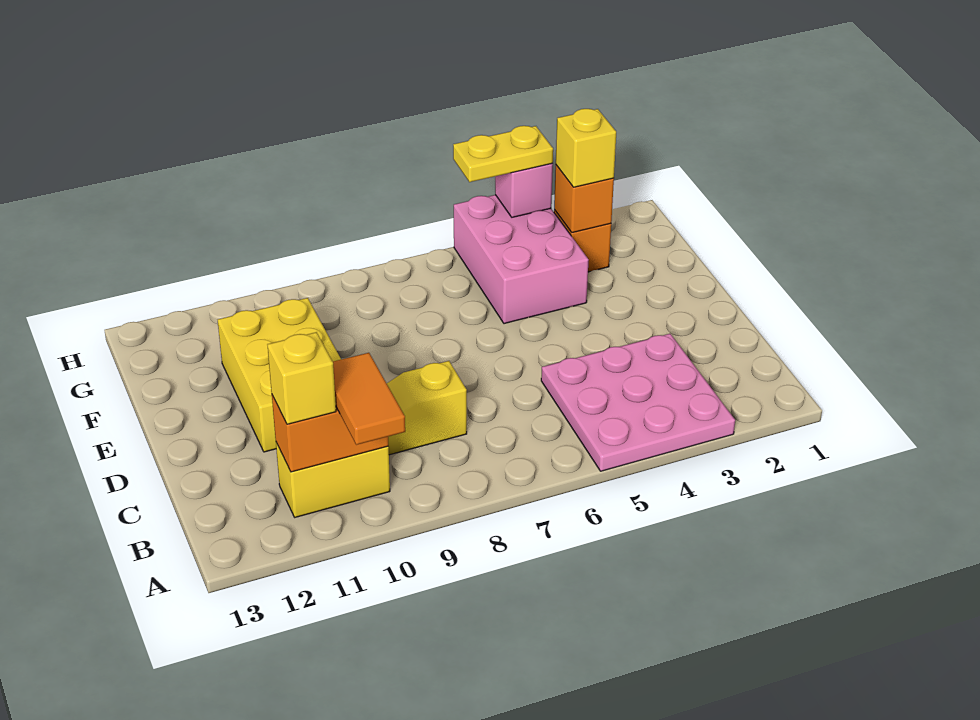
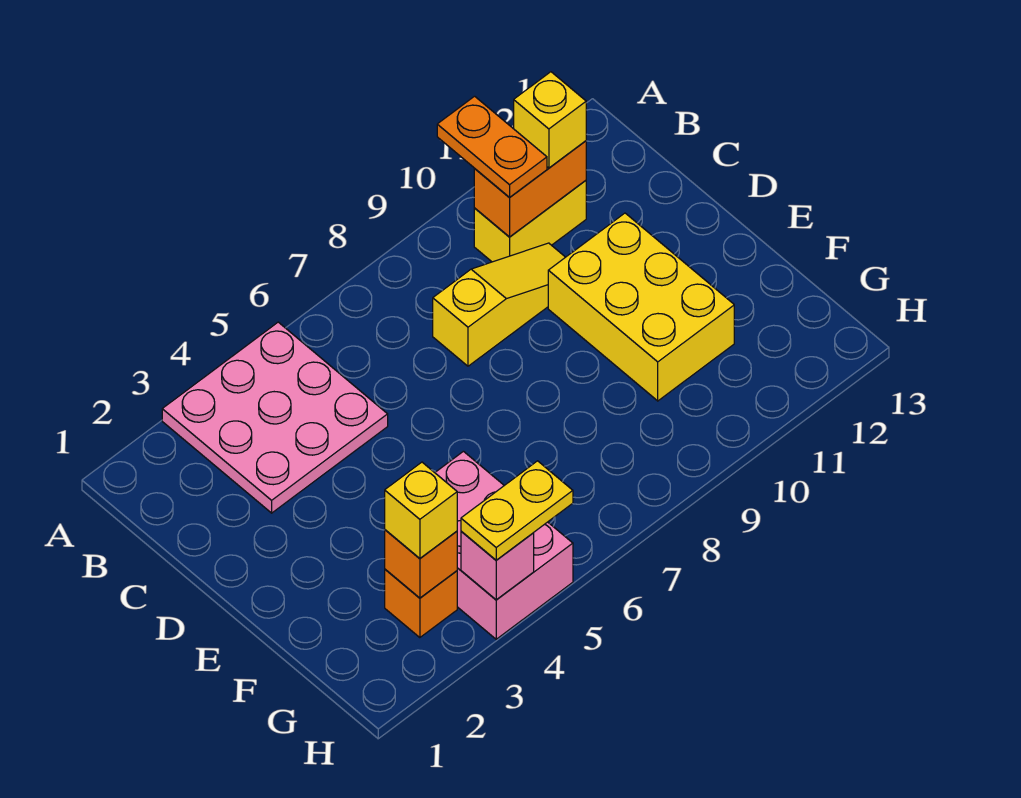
orange tile A10:B10 level 3 -> orange plate A10:B10 level 3

